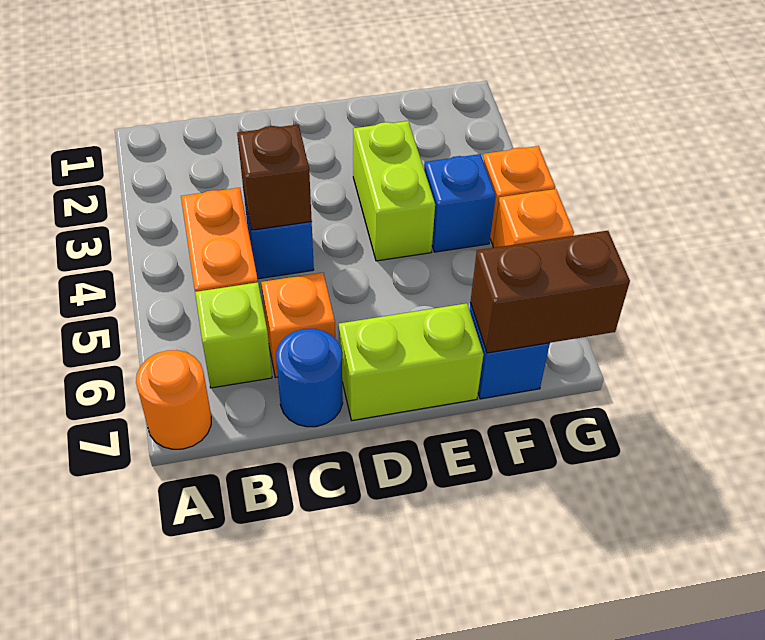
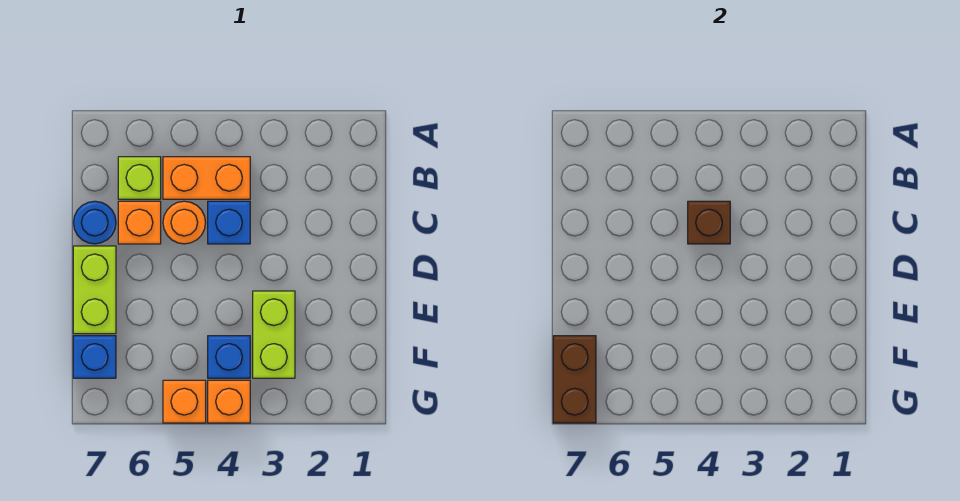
orange round brick A7 level 1 -> orange round brick C5 level 1
lime brick E3:E4 level 1 -> lime brick E3:F3 level 1

